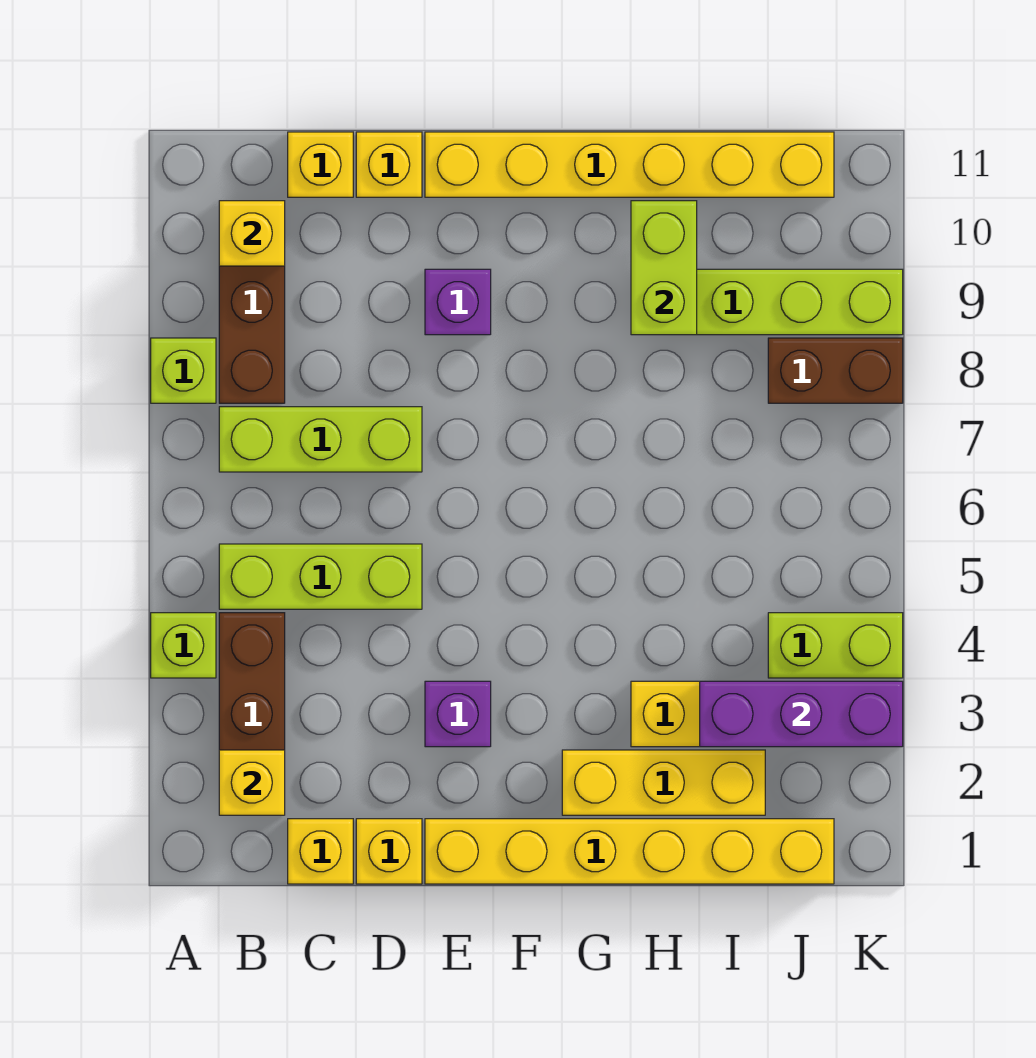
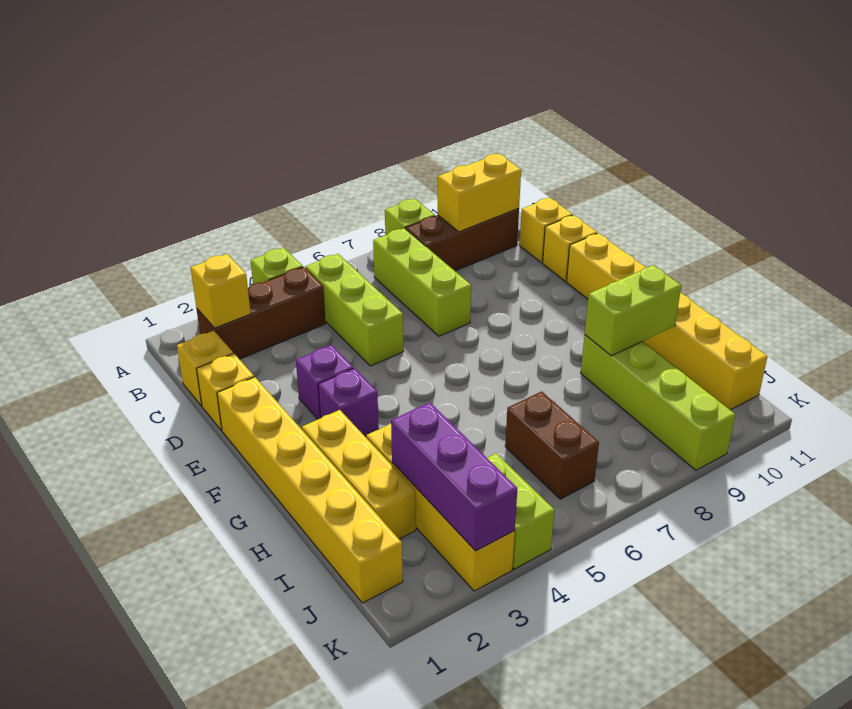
yellow brick B10 level 2 -> yellow brick B9:B10 level 2
purple brick E9 level 1 -> purple brick F3 level 1
brown brick J8:K8 level 1 -> brown brick I6:J6 level 1

